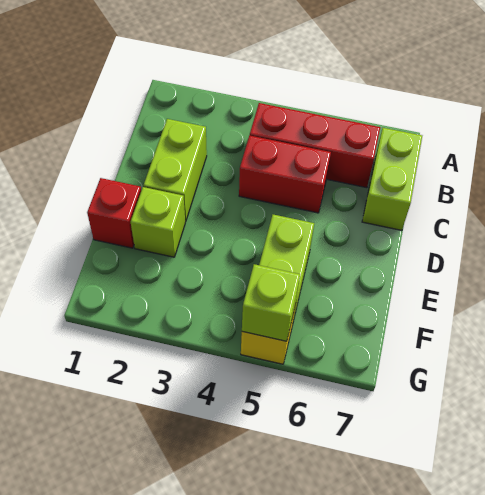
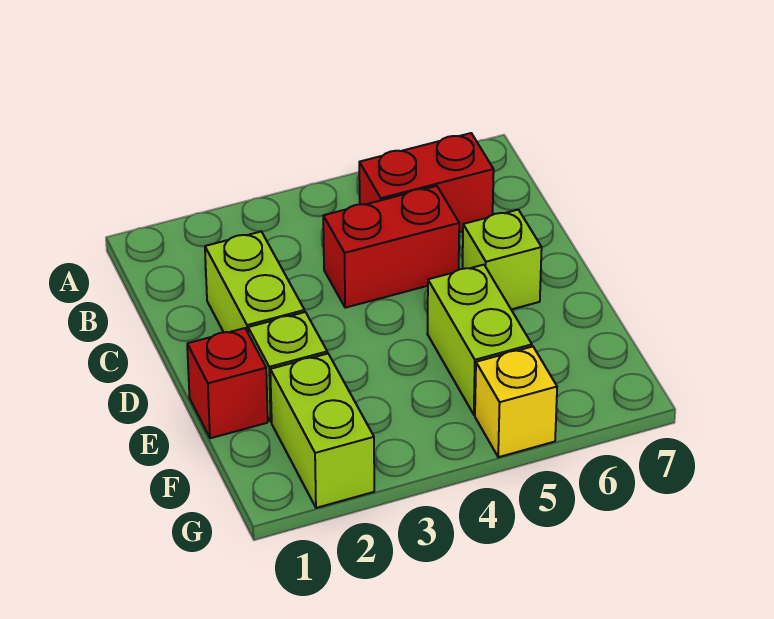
red brick B4:B6 level 1 -> red brick B5:B6 level 1
lime brick B7:C7 level 1 -> lime brick F2:G2 level 1
lime brick G5 level 2 -> lime brick D6 level 1

